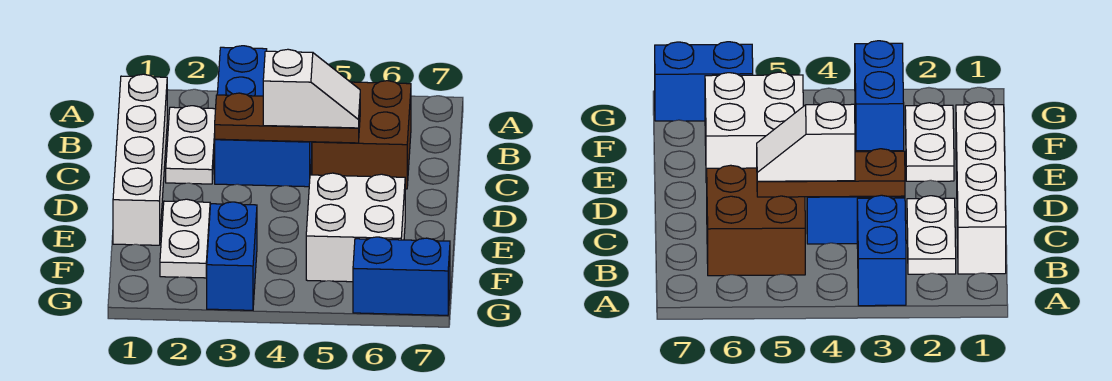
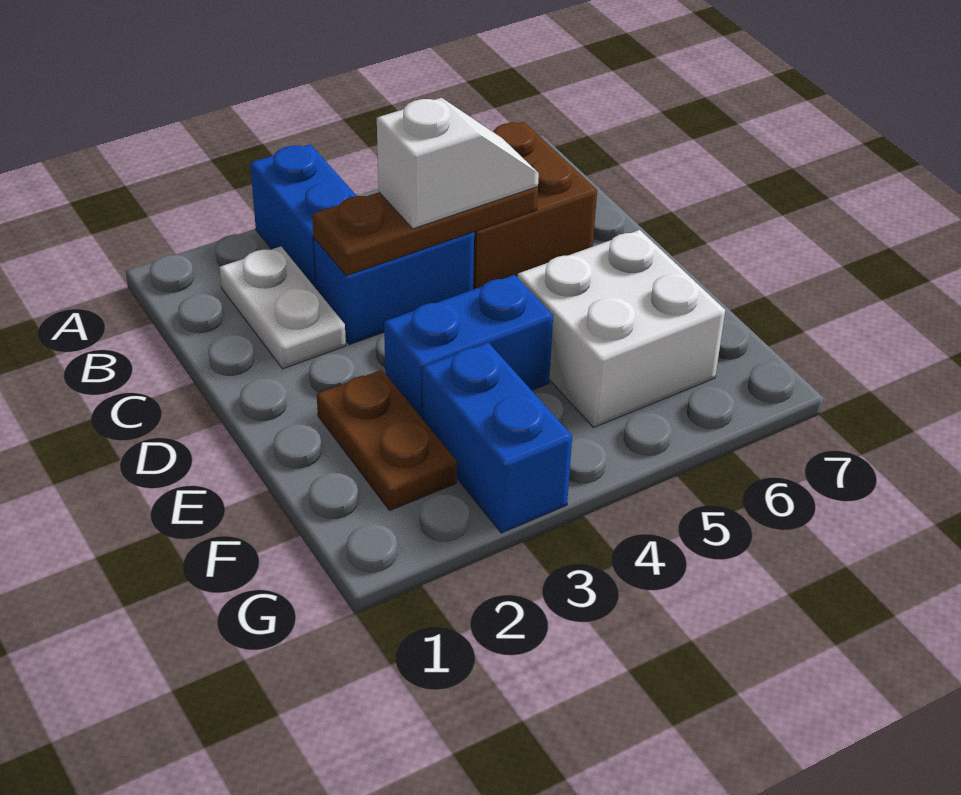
white brick B1:E1 level 1 -> none
white plate E2:F2 level 1 -> brown plate E2:F2 level 1
blue brick G6:G7 level 1 -> blue brick E3:E4 level 1

